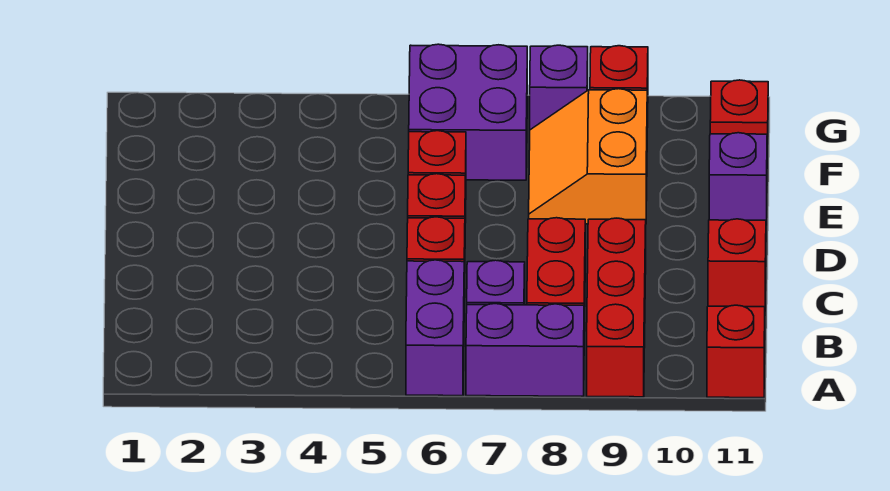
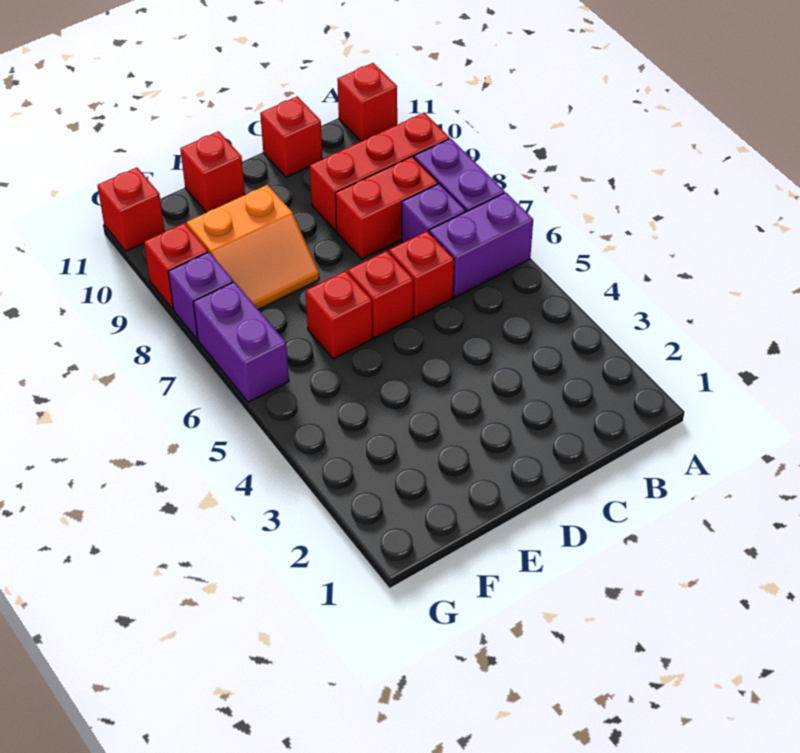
purple brick E11 level 1 -> red brick E11 level 1
purple brick F6:G7 level 1 -> purple brick G6:G7 level 1
red plate G11 level 1 -> red brick G11 level 1

